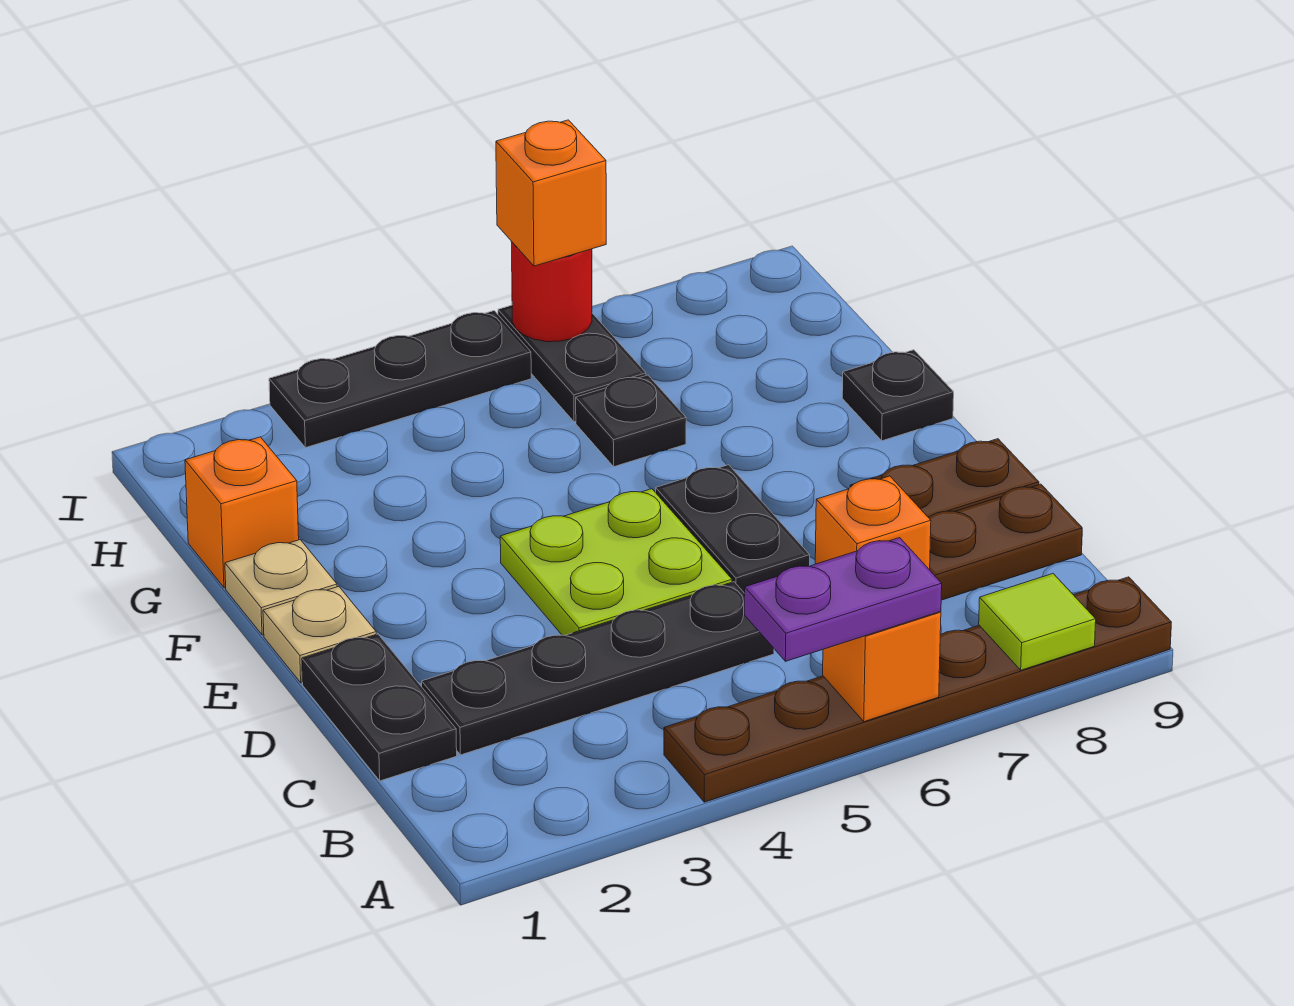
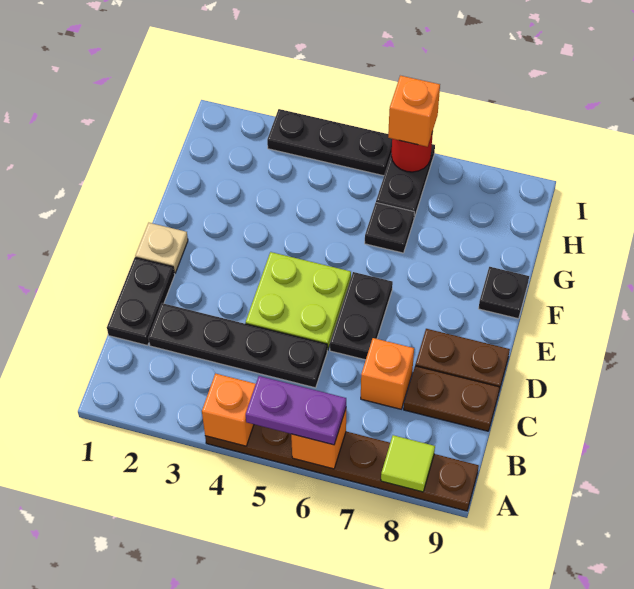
tan plate F1 level 1 -> none
orange brick G1 level 1 -> orange brick A4 level 2

